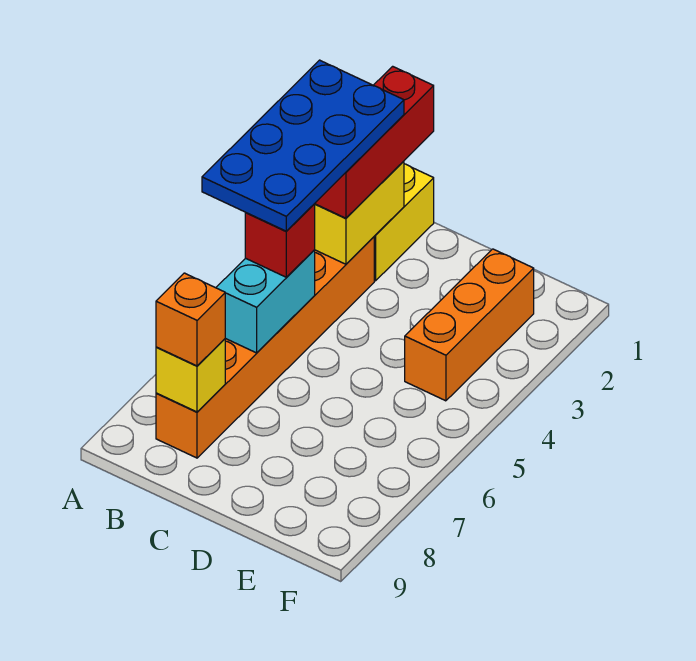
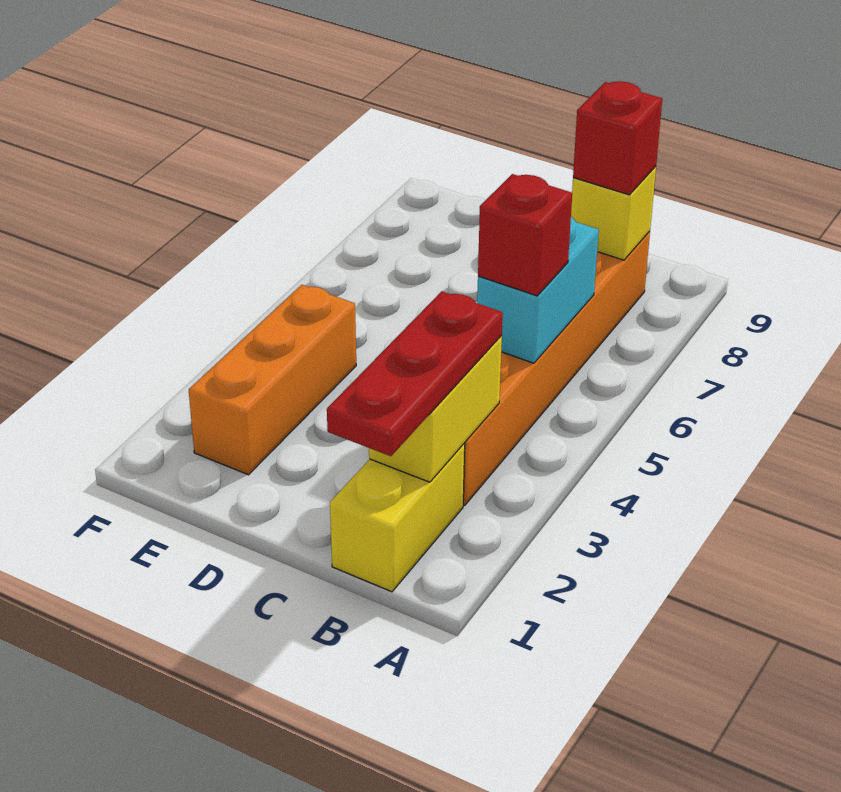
blue plate A2:B5 level 4 -> none
red brick B1:B3 level 3 -> red plate B1:B3 level 3
orange brick B8 level 3 -> red brick B8 level 3

